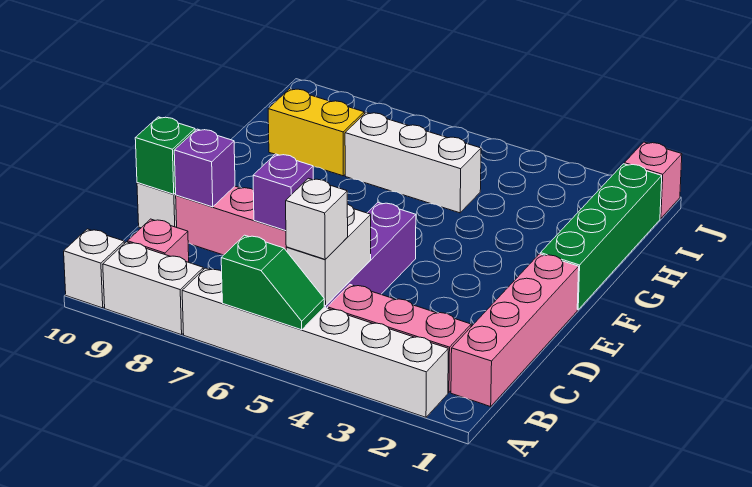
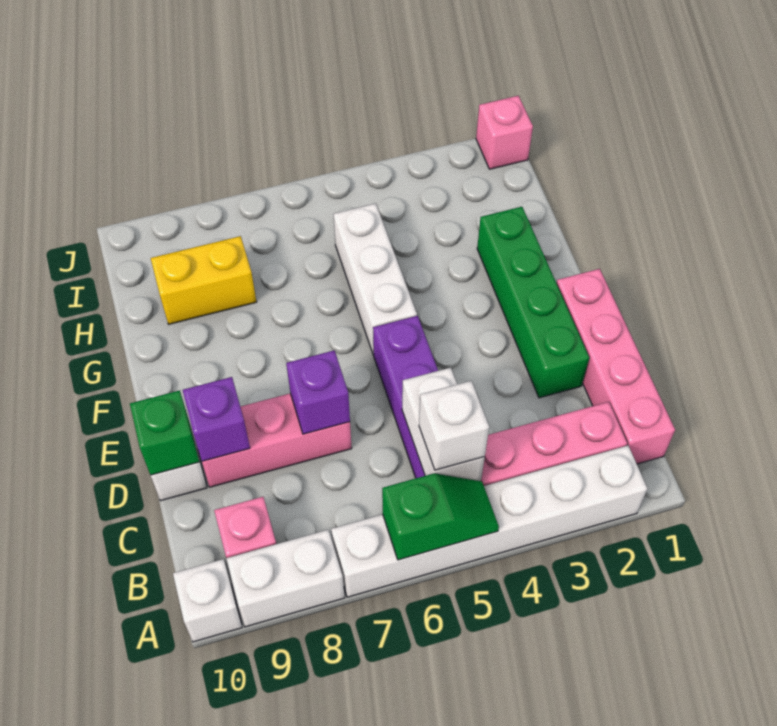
green brick F1:I1 level 1 -> green brick D2:G2 level 1
white brick H5:H7 level 1 -> white brick F5:H5 level 1

